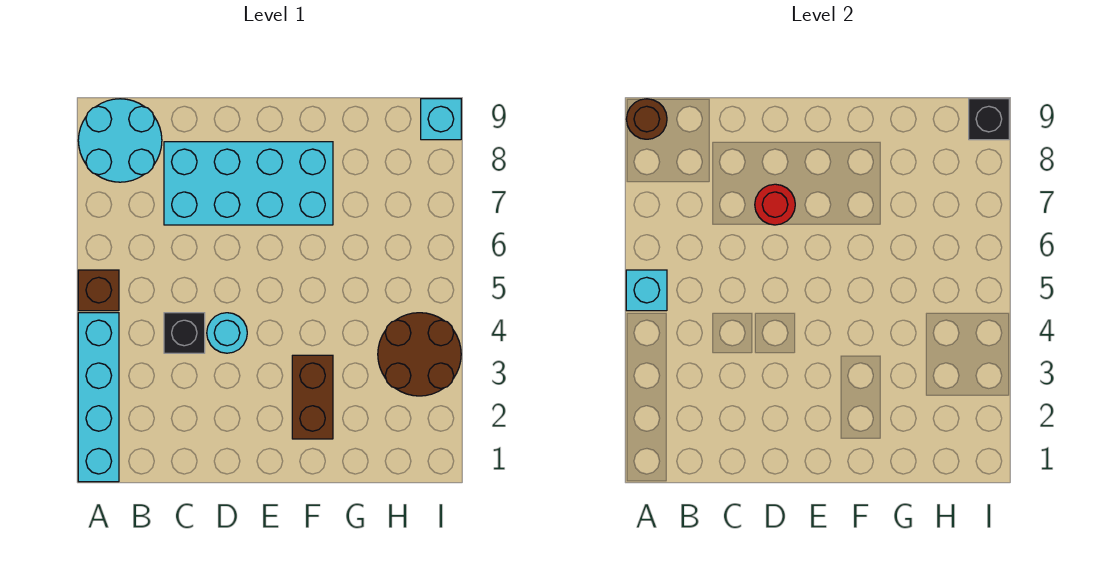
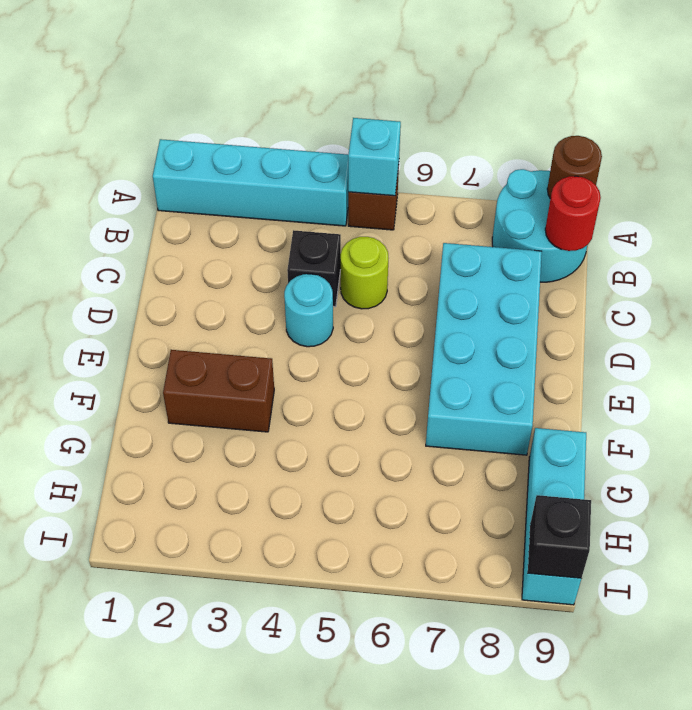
none -> lime round brick C5 level 1
red round brick D7 level 2 -> red round brick B9 level 2
brown round brick H3:I4 level 1 -> none
cyan brick I9 level 1 -> cyan brick G9:I9 level 1

